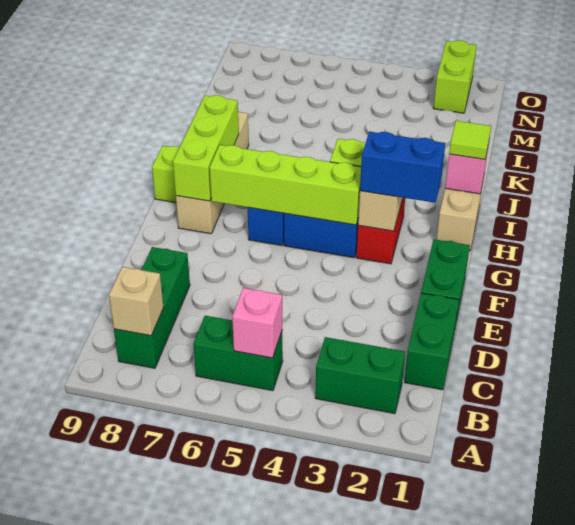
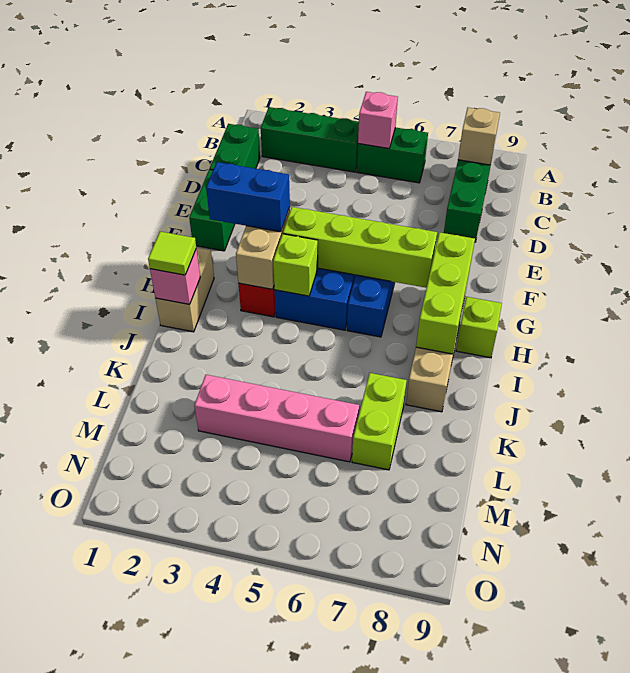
green brick B2:B3 level 1 -> green brick B2:B4 level 1
none -> pink brick L3:L6 level 1
lime brick N2:O2 level 1 -> lime brick K7:L7 level 1

